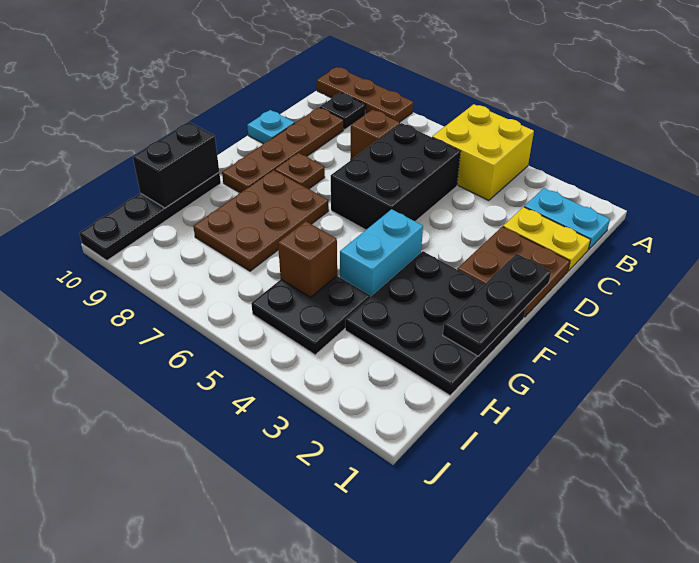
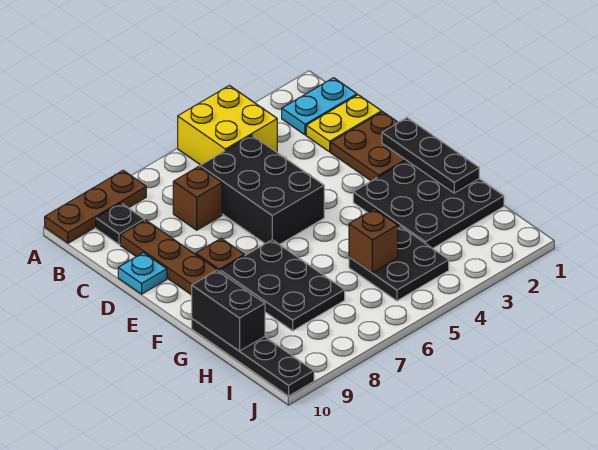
cyan brick F4:G4 level 1 -> none
brown plate F7:H8 level 1 -> black plate F7:H8 level 1

